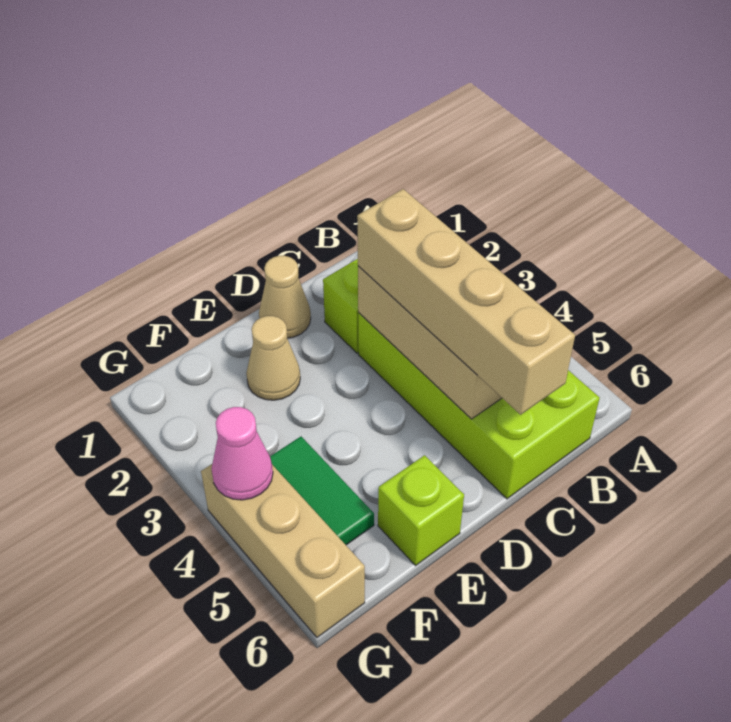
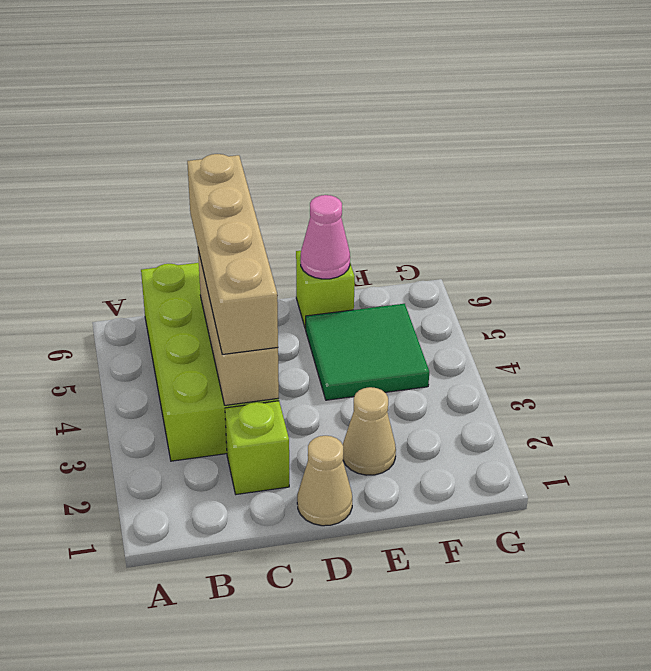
green tile F4:F5 level 1 -> green tile E4:F5 level 1
tan brick G4:G6 level 1 -> none
pink cone G4 level 2 -> pink cone E6 level 2

